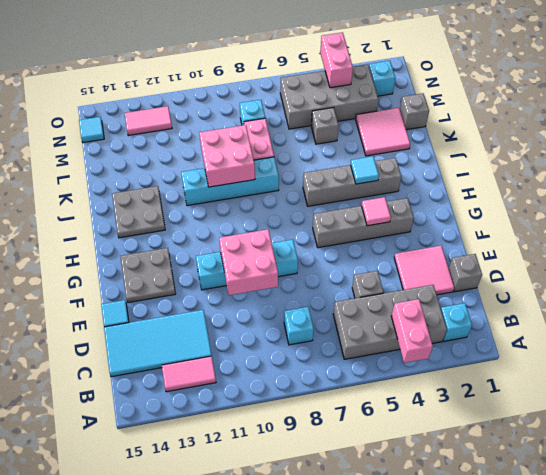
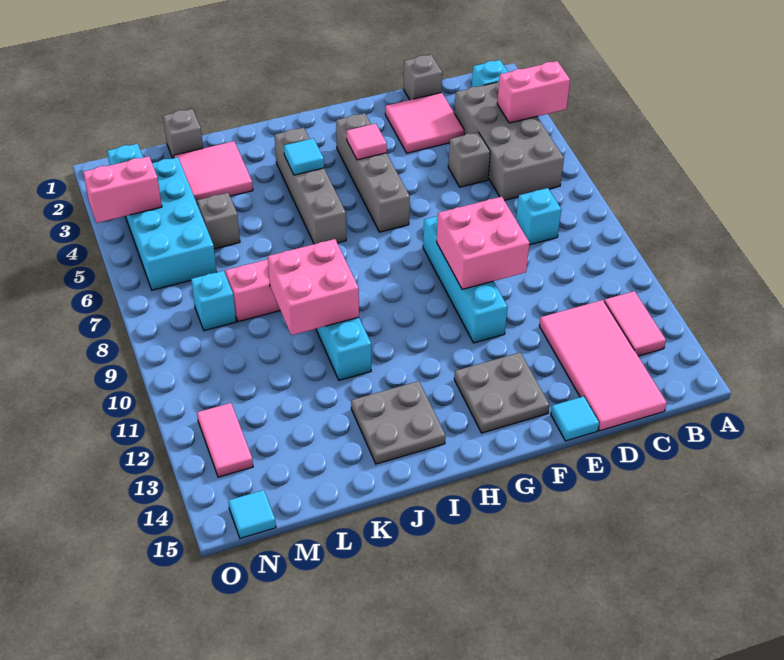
cyan tile C12:D15 level 1 -> pink tile C12:D15 level 1
grey brick M3:N6 level 1 -> cyan brick M3:N6 level 1

